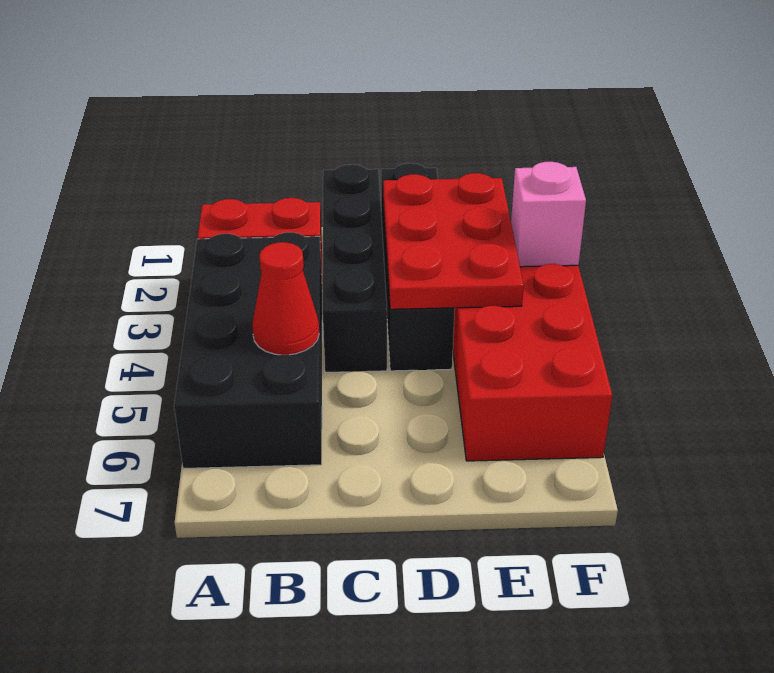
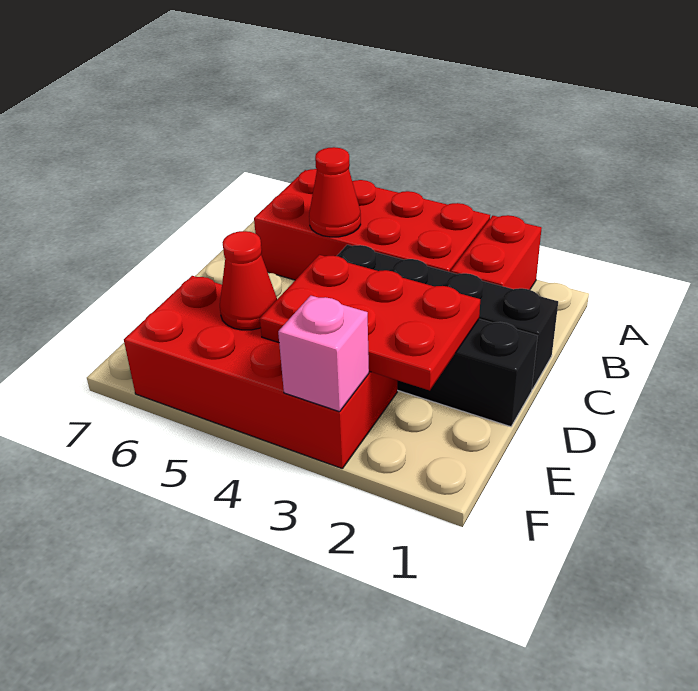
black brick A3:B6 level 1 -> red brick A3:B6 level 1
none -> red cone E5 level 2

